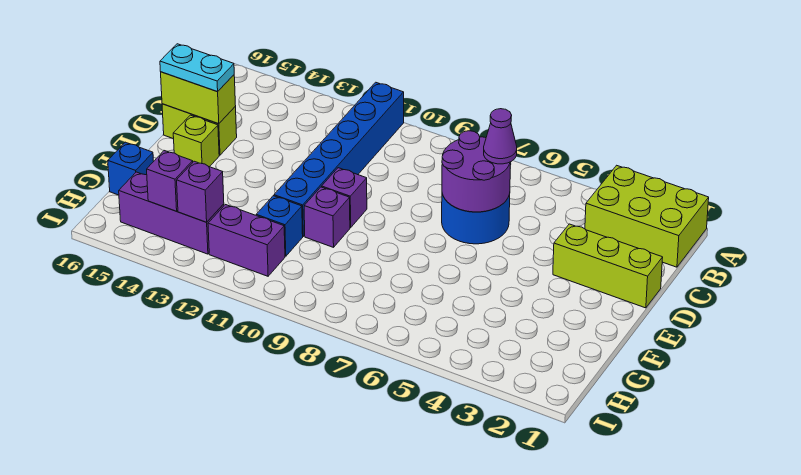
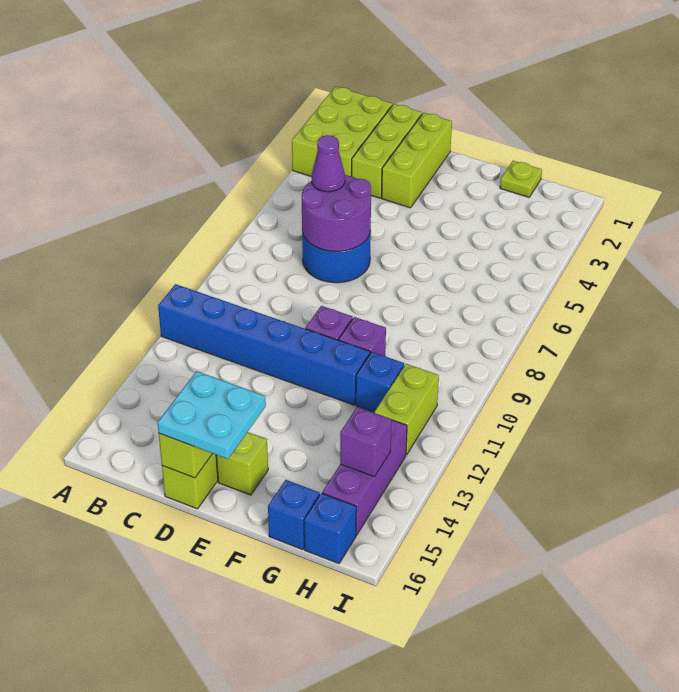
none -> lime brick C1:C3 level 1
cyan plate D15:D16 level 3 -> cyan plate D15:E16 level 3
none -> lime plate G1 level 1
purple brick H11:H12 level 1 -> lime brick H11:H12 level 1
purple brick H13 level 2 -> none
none -> blue brick H16 level 1

